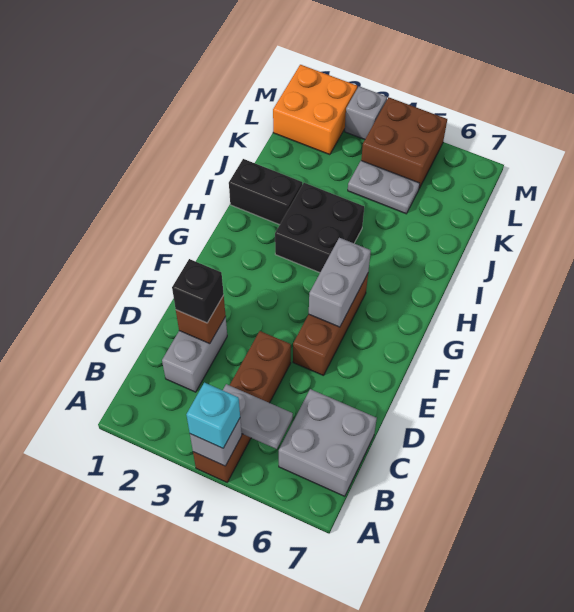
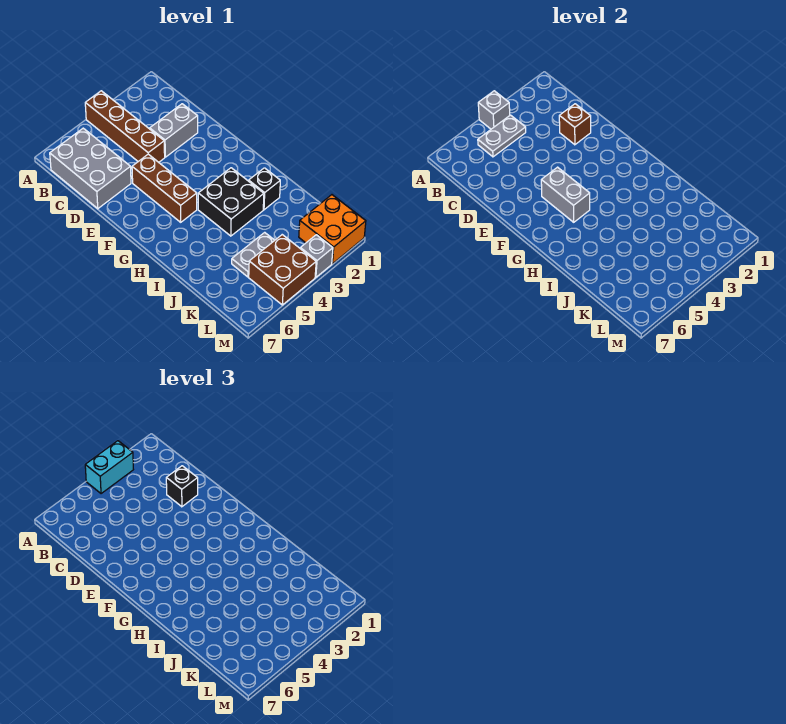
cyan brick A4 level 3 -> cyan brick A3:A4 level 3
grey brick B6:C7 level 1 -> grey brick B6:D7 level 1
grey brick C2:D2 level 1 -> grey brick D2:D3 level 1
black brick I1:I2 level 1 -> black brick I2 level 1

